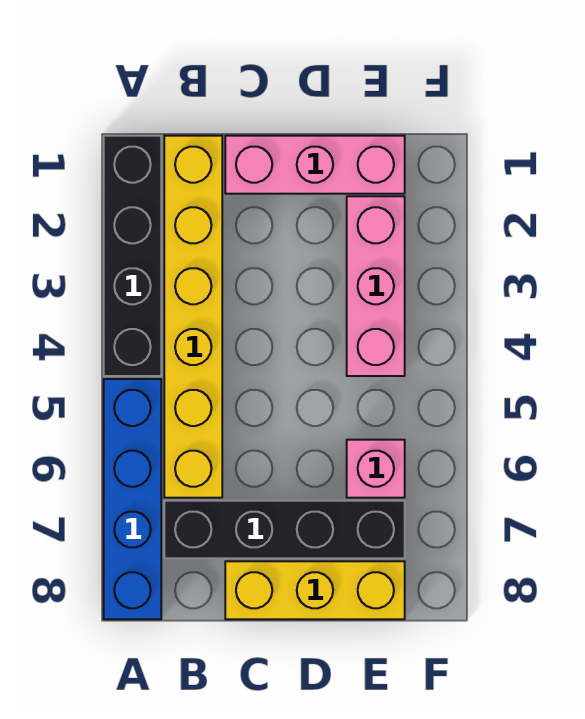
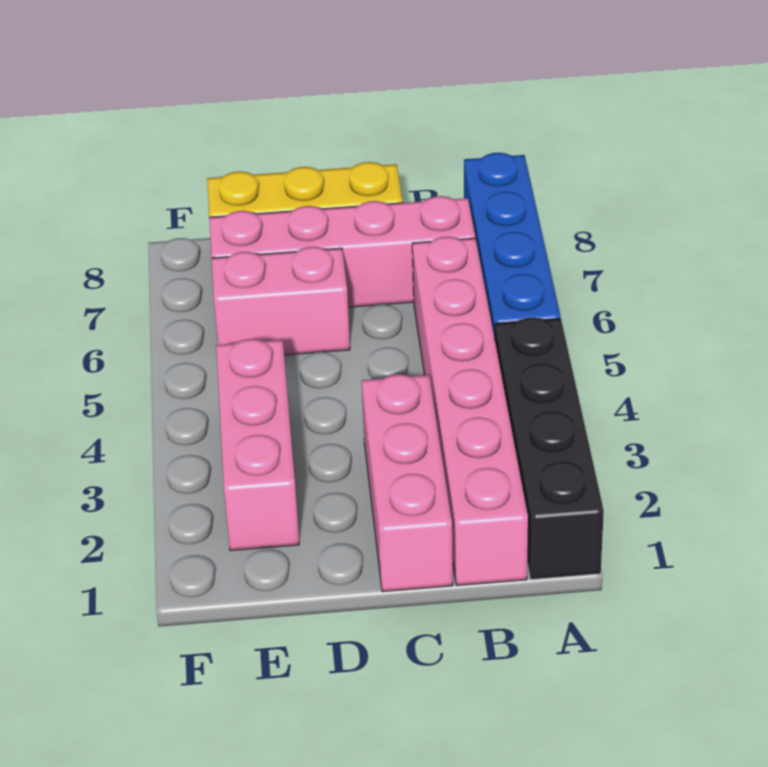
yellow brick B1:B6 level 1 -> pink brick B1:B6 level 1
black brick B7:E7 level 1 -> pink brick B7:E7 level 1
pink brick C1:E1 level 1 -> pink brick C1:C3 level 1
pink brick E6 level 1 -> pink brick D6:E6 level 1

